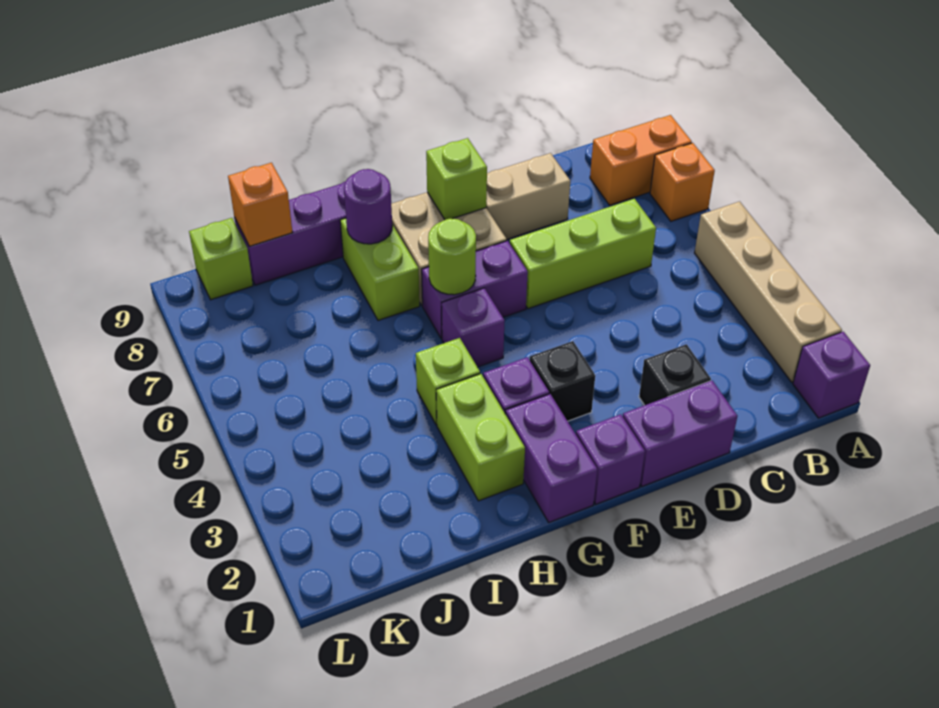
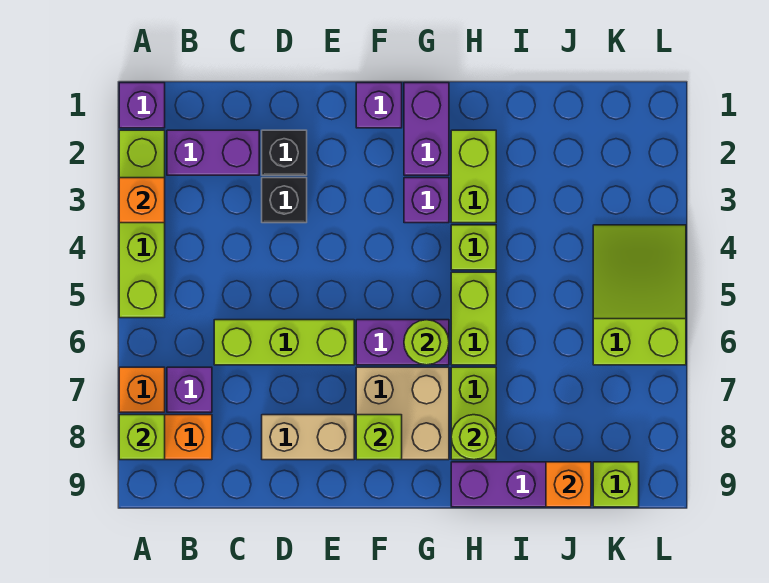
tan brick A2:A5 level 1 -> lime brick A2:A5 level 1
none -> orange brick A3 level 2
none -> lime brick A8 level 2
purple brick D1:E1 level 1 -> purple brick B2:C2 level 1
black brick F3 level 1 -> black brick D3 level 1
purple brick G5 level 1 -> purple brick B7 level 1
none -> lime brick H5:H6 level 1
purple round brick H8 level 2 -> lime round brick H8 level 2
none -> lime slope K4:L6 level 1 top 6

